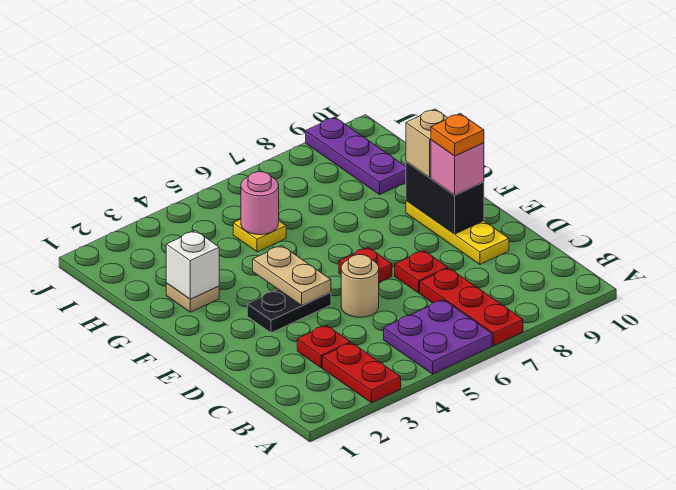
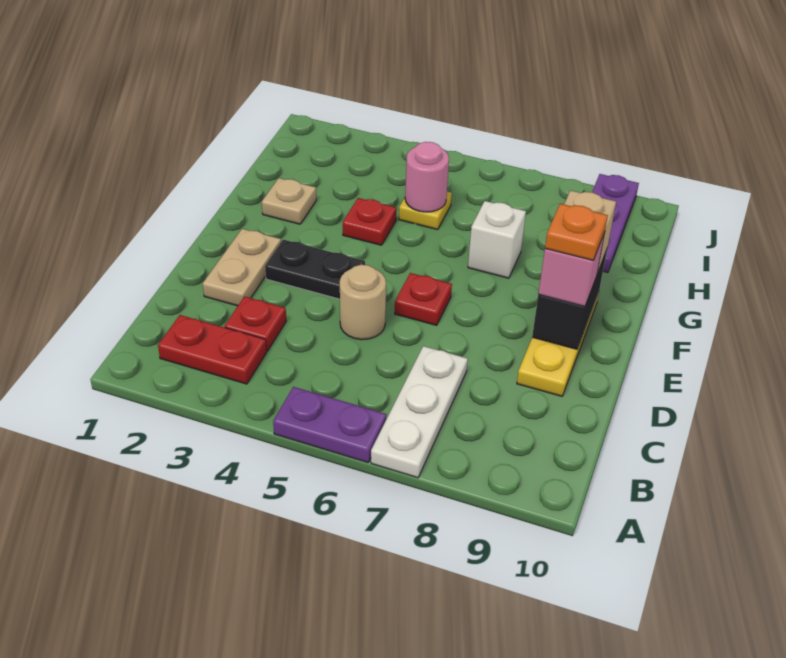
red plate A3:B3 level 1 -> red plate B2:B3 level 1
purple plate A5:B6 level 1 -> purple plate A5:A6 level 1
red plate A7:C7 level 1 -> white plate A7:C7 level 1
red plate D7 level 1 -> red plate G4 level 1
tan plate E4:F4 level 2 -> tan plate D2:E2 level 1
white brick G2 level 2 -> white brick G7 level 1

